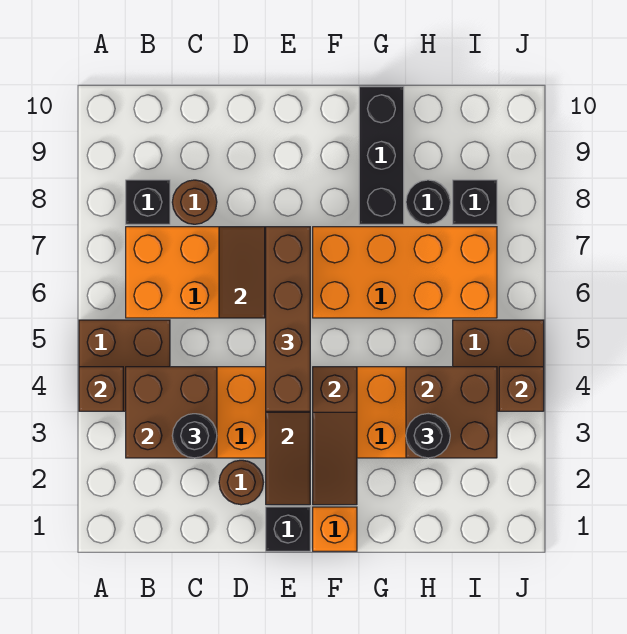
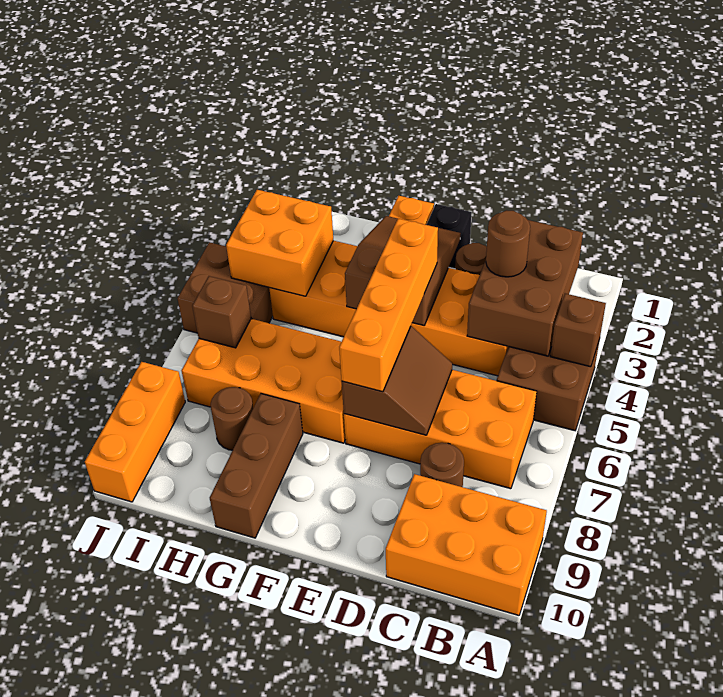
none -> orange brick A9:C10 level 1
brown brick B3:C4 level 2 -> brown brick B2:C4 level 2
black brick B8 level 1 -> none
black round brick C3 level 3 -> brown round brick C3 level 3
brown brick E4:E7 level 3 -> orange brick E4:E7 level 3
black brick G8:G10 level 1 -> brown brick G8:G10 level 1
brown brick H3:I4 level 2 -> orange brick H3:I4 level 2
black round brick H3 level 3 -> none
black round brick H8 level 1 -> brown round brick H8 level 1
black brick I8 level 1 -> none
brown brick J4 level 2 -> brown brick I6 level 2
none -> orange brick J8:J10 level 1

